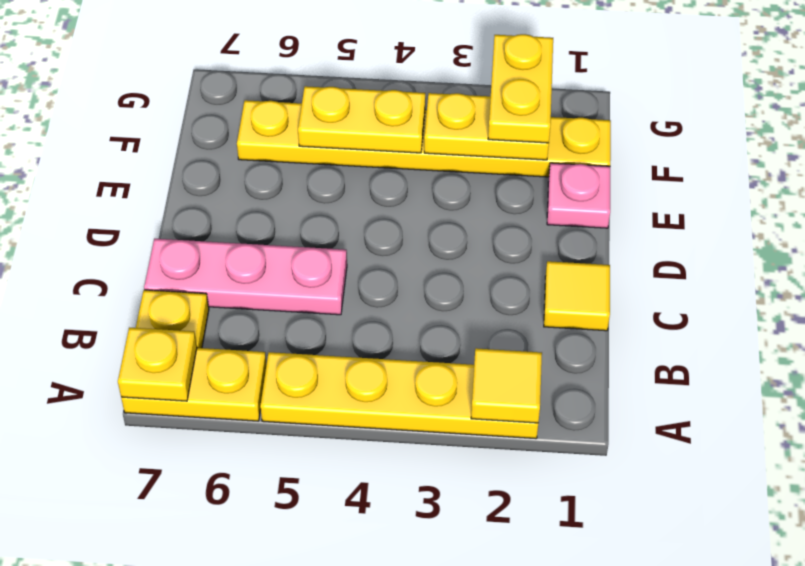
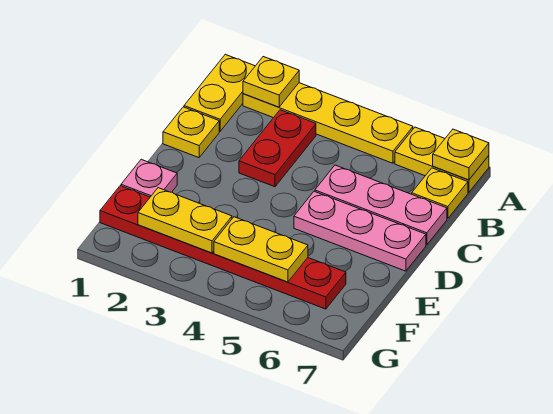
yellow tile A2 level 2 -> yellow plate A2 level 2
none -> red plate B3:C3 level 1
yellow tile C1 level 1 -> yellow plate C1 level 1
none -> pink plate D5:D7 level 1
yellow plate F1:F6 level 1 -> red plate F1:F6 level 1
yellow plate F2:G2 level 3 -> yellow plate A1:B1 level 1

